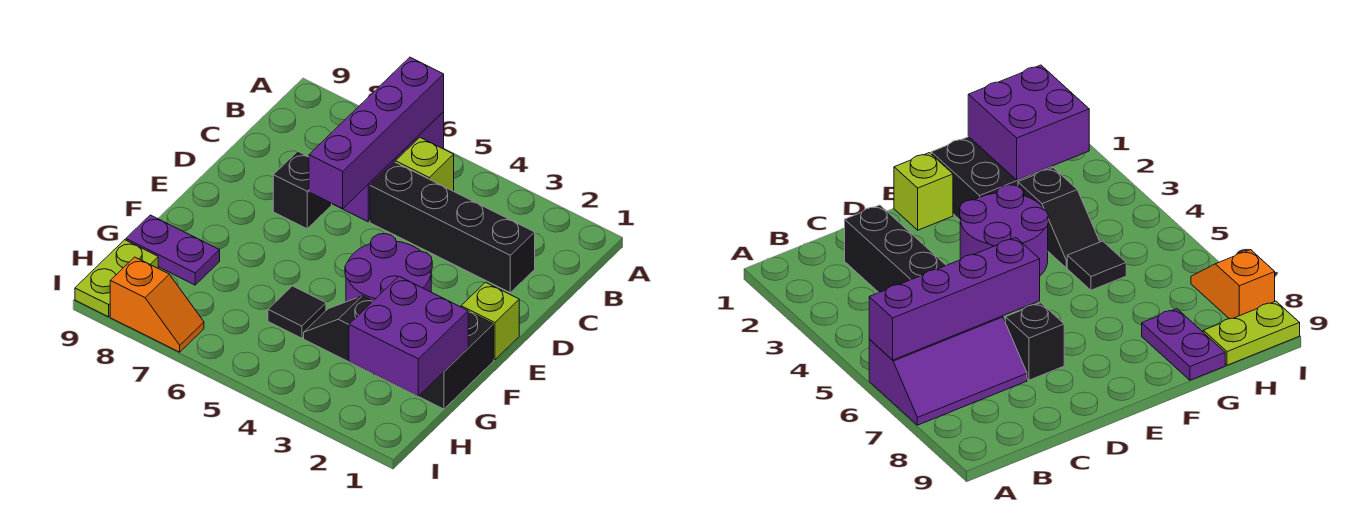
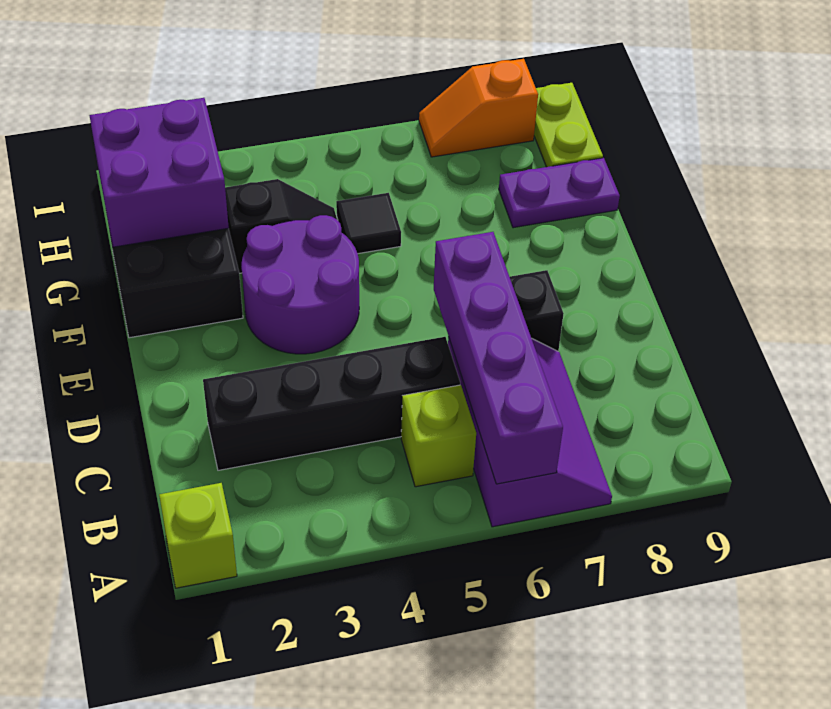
lime brick E1 level 1 -> lime brick A1 level 1

